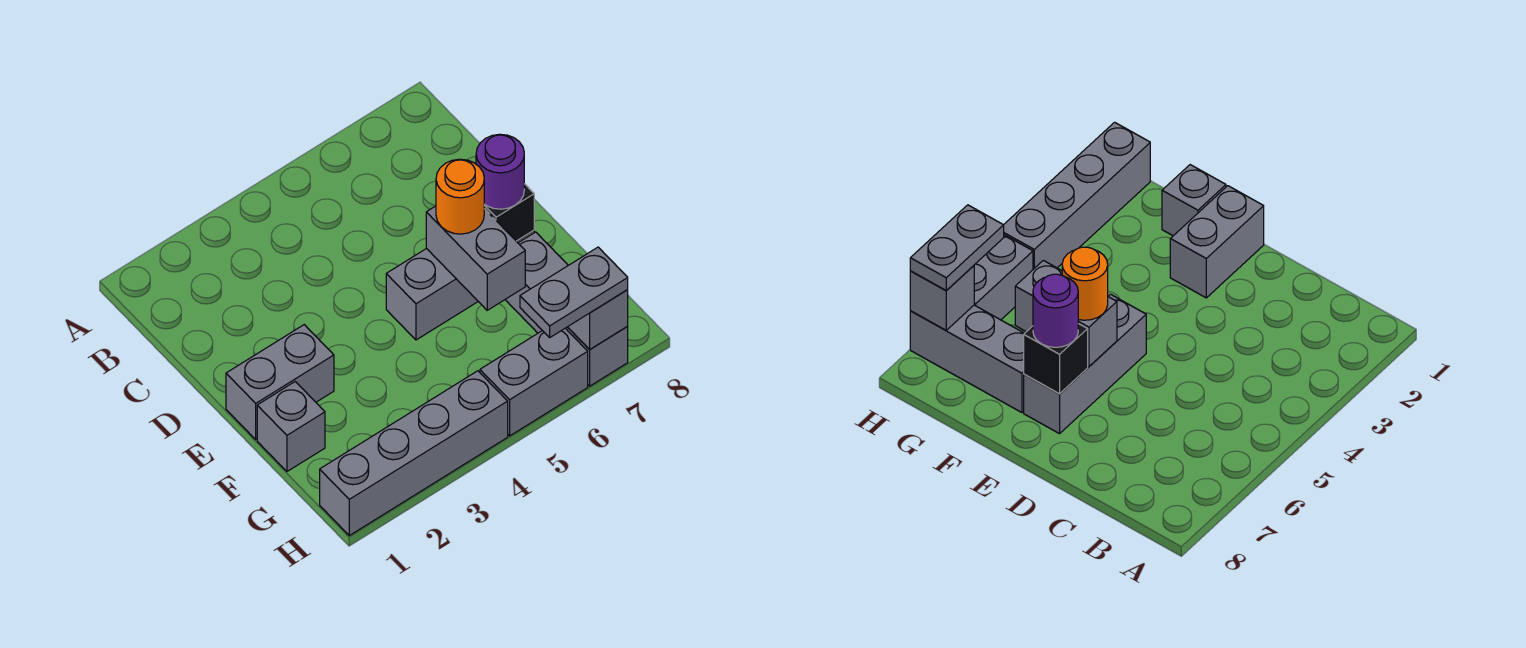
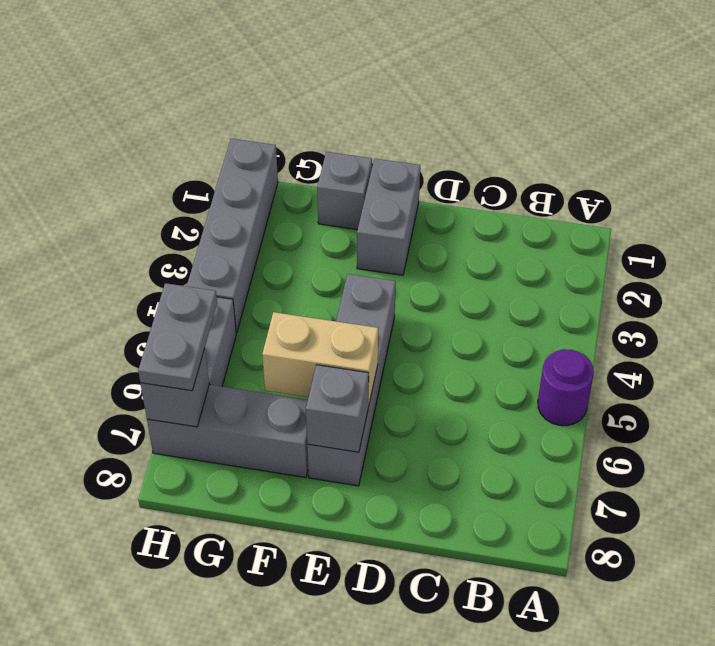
grey brick E5:E7 level 1 -> grey brick E4:E7 level 1
grey brick E6:F6 level 2 -> tan brick E6:F6 level 2
orange round brick E6 level 3 -> none
black brick E7 level 2 -> grey brick E7 level 2
purple round brick E7 level 3 -> purple round brick A5 level 1

